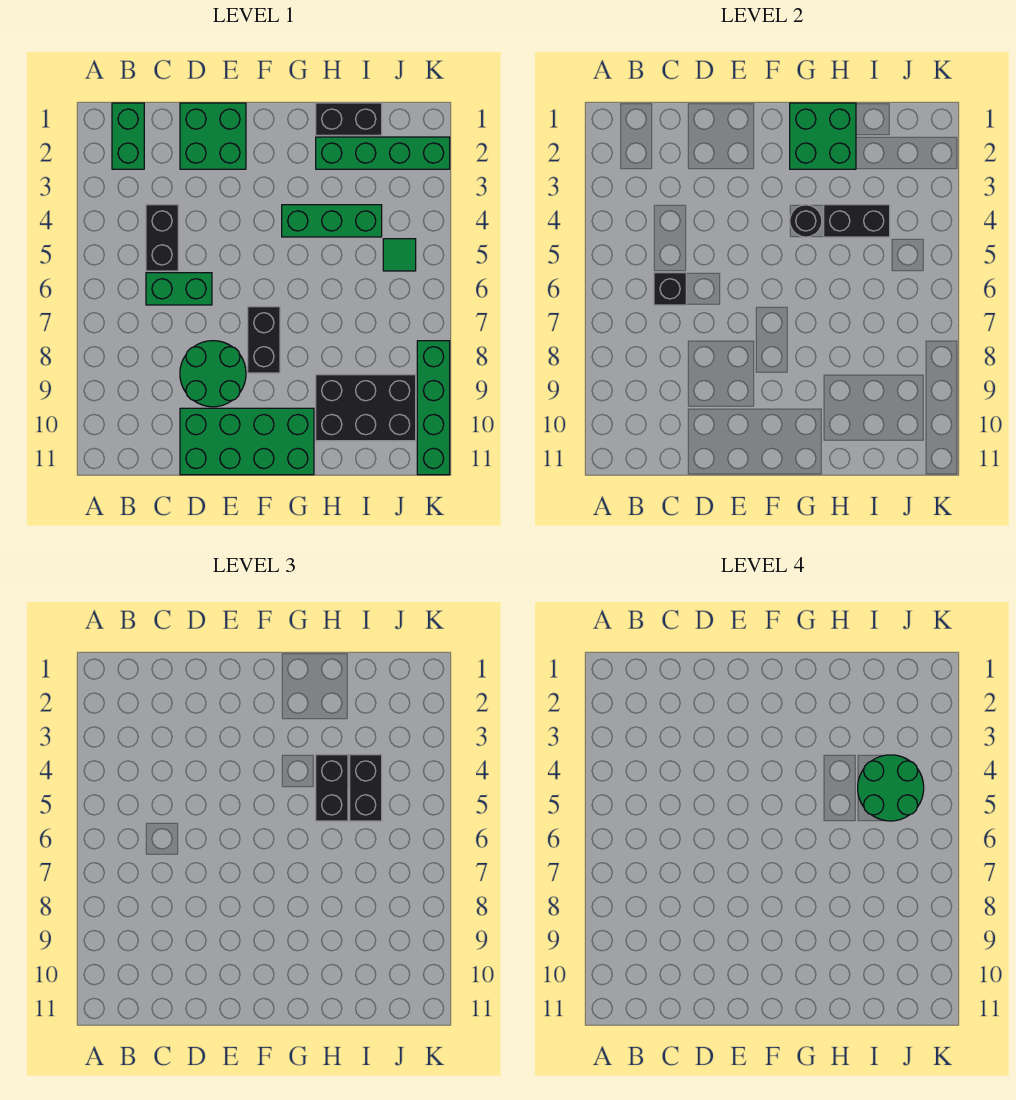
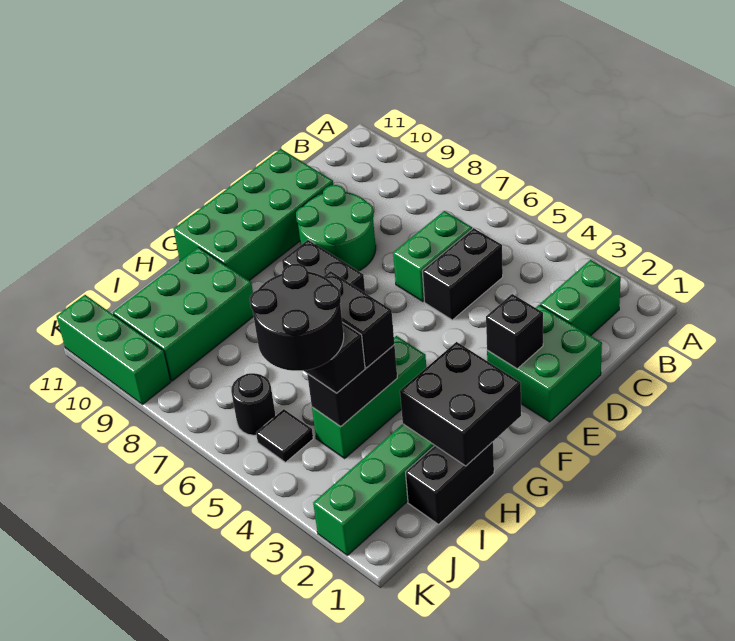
green brick B1:B2 level 1 -> green brick B2:C2 level 1
black brick C4:C5 level 1 -> black brick C5:D5 level 1
black brick C6 level 2 -> black brick E2 level 2
green brick G1:H2 level 2 -> black brick G1:H2 level 2
black round brick G4 level 2 -> black round brick J6 level 1
black brick H9:J10 level 1 -> green brick H9:J10 level 1
green round brick I4:J5 level 4 -> black round brick I4:J5 level 4
green tile J5 level 1 -> black tile J5 level 1
green brick K8:K11 level 1 -> green brick K9:K11 level 1

